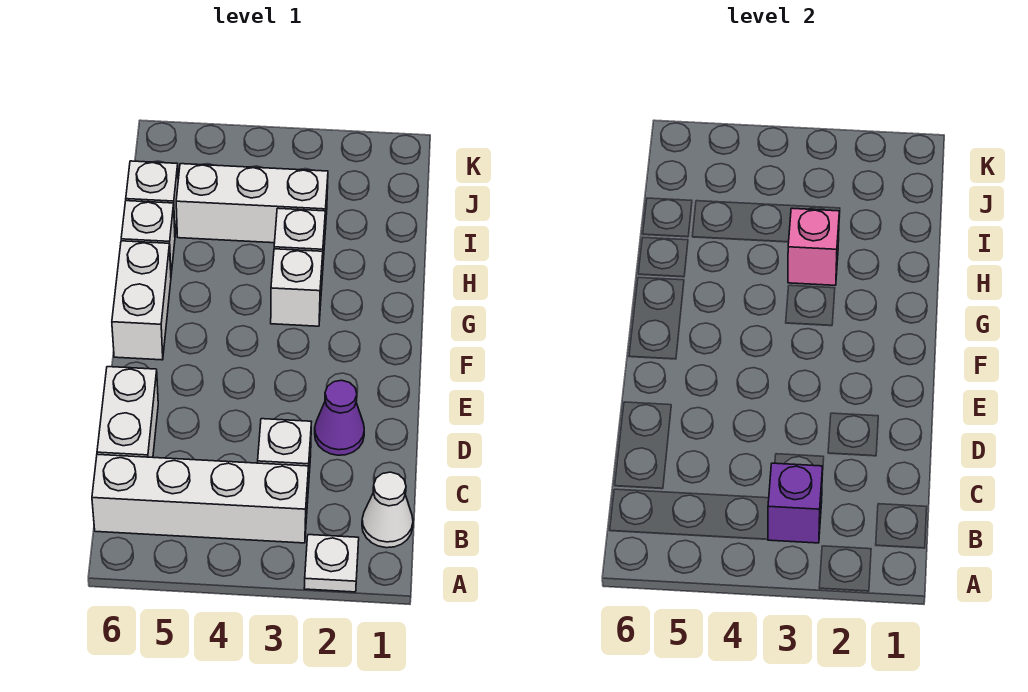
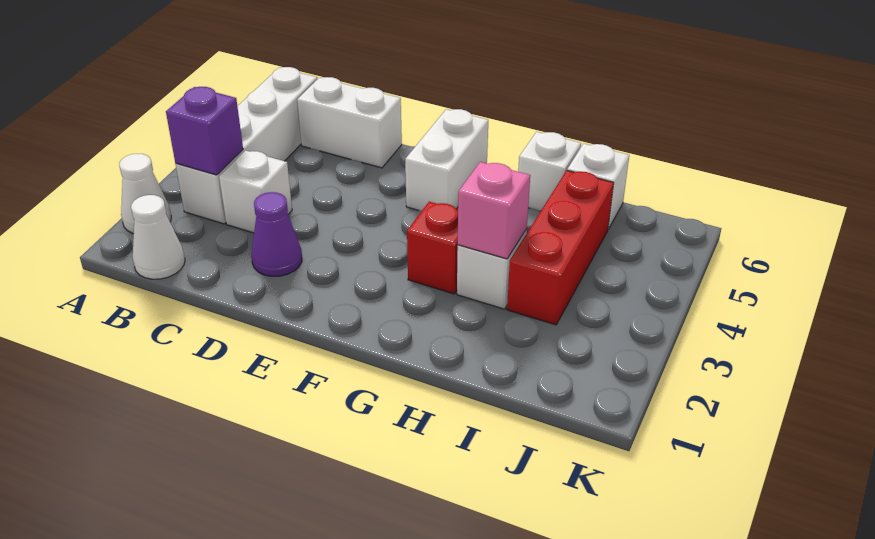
white plate A2 level 1 -> white cone A2 level 1
white brick F6:G6 level 1 -> white brick F5:F6 level 1
white brick G3 level 1 -> red brick G3 level 1
white brick I3:I5 level 1 -> red brick I3:I5 level 1

